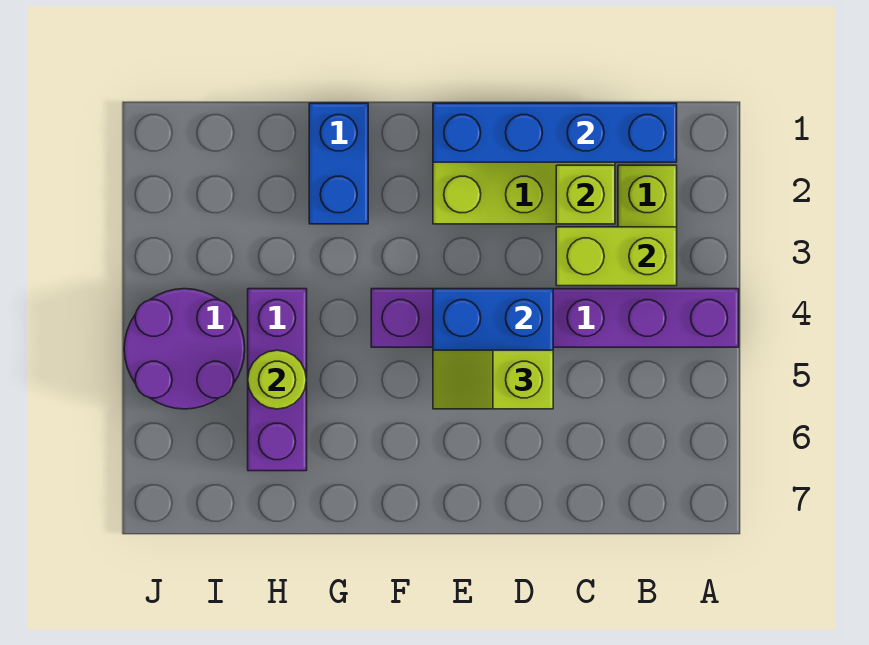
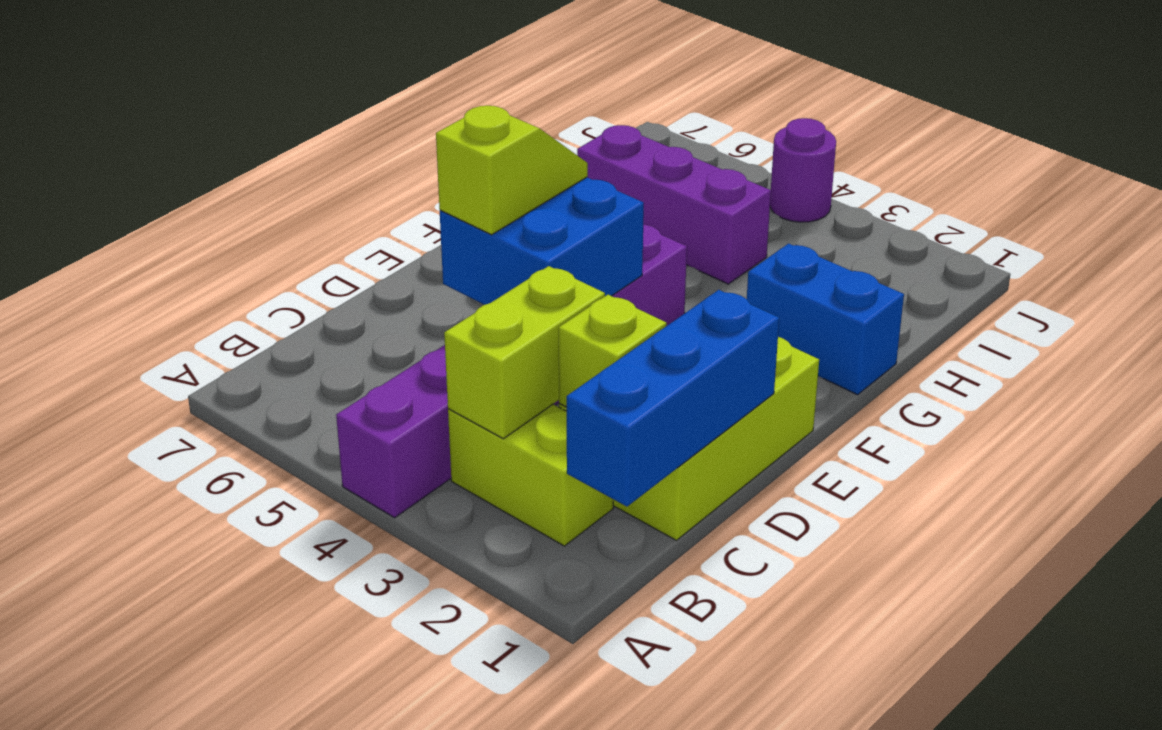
blue brick B1:E1 level 2 -> blue brick B1:D1 level 2
lime round brick H5 level 2 -> none
purple round brick I4:J5 level 1 -> purple round brick J4 level 1

